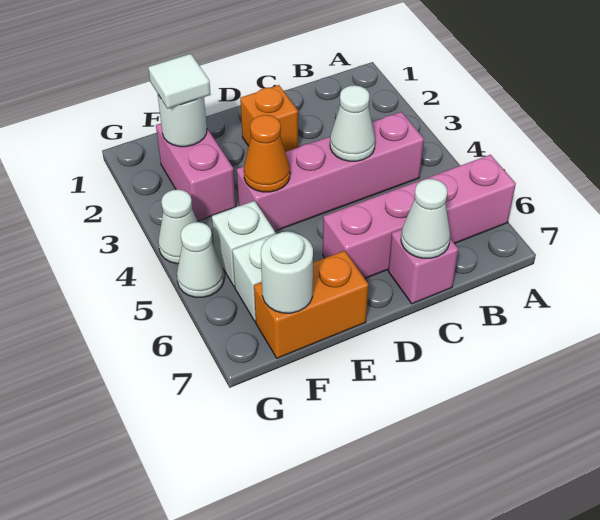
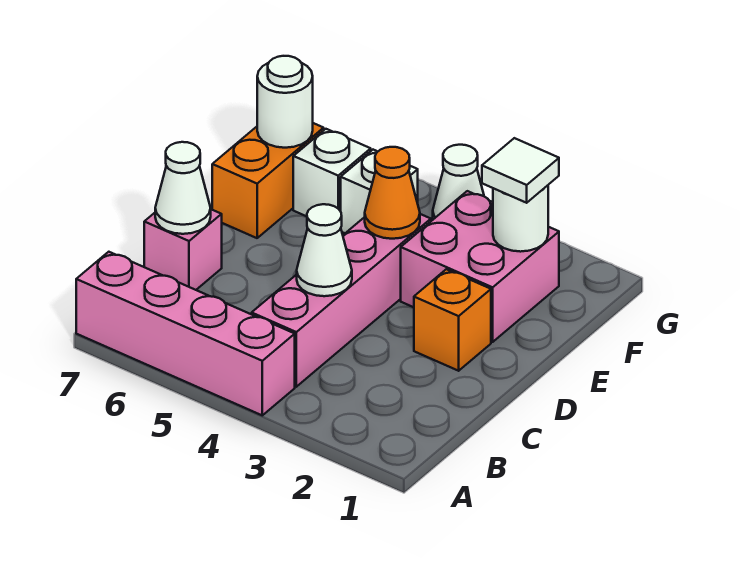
pink brick A6:D6 level 1 -> pink brick A4:A7 level 1
pink brick F2:F3 level 1 -> pink brick E2:F3 level 1
white cone G5 level 1 -> none

